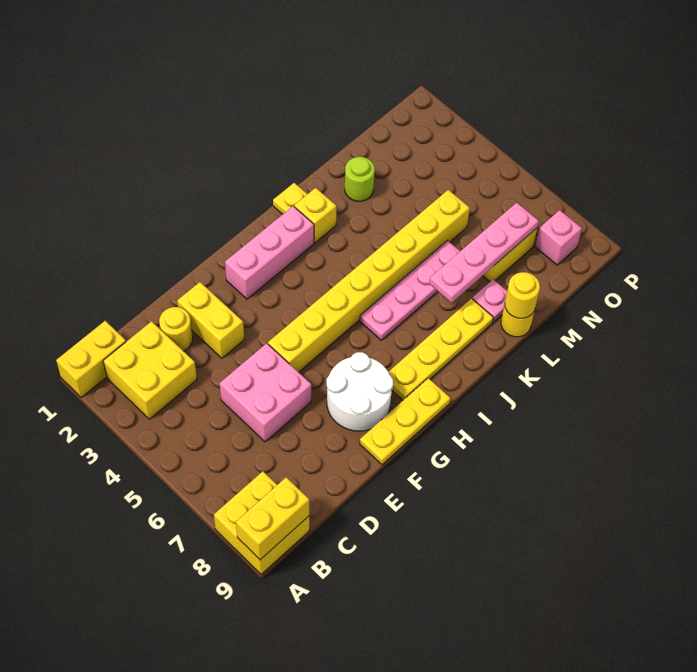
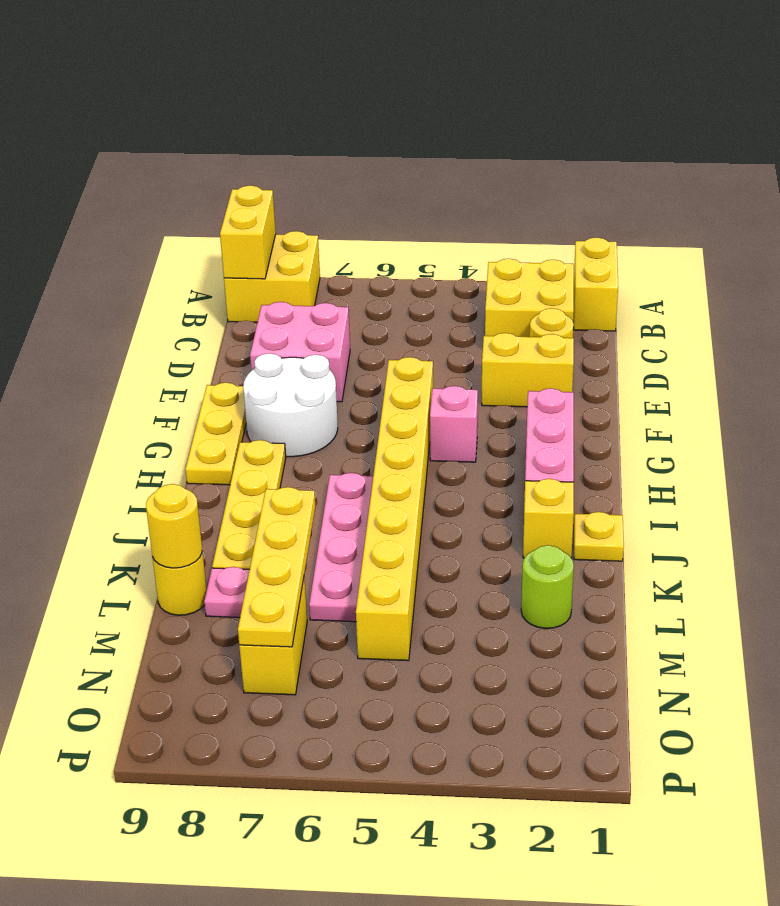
pink brick D5:E6 level 1 -> pink brick D7:E8 level 1
pink plate K7:N7 level 2 -> yellow plate K7:N7 level 2
pink brick O8 level 1 -> pink brick G4 level 1

